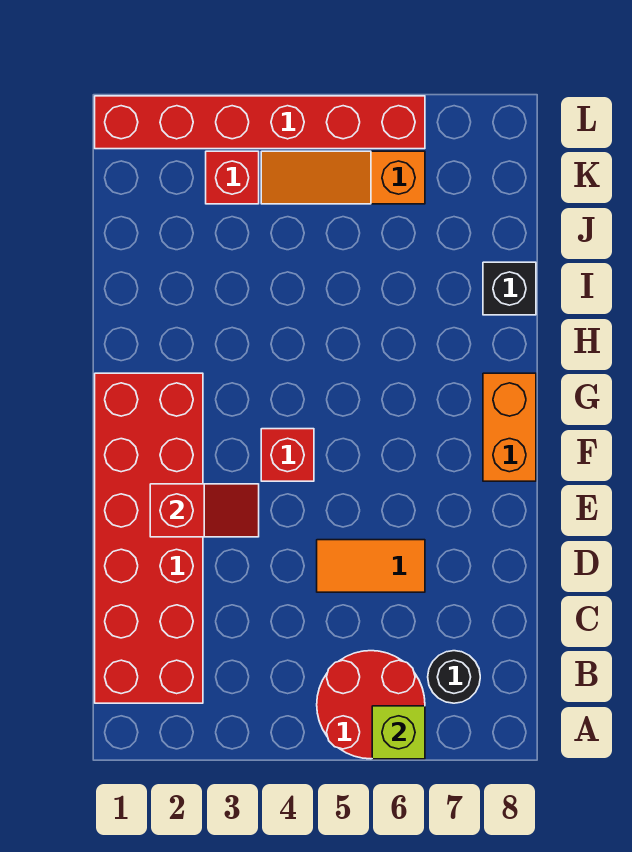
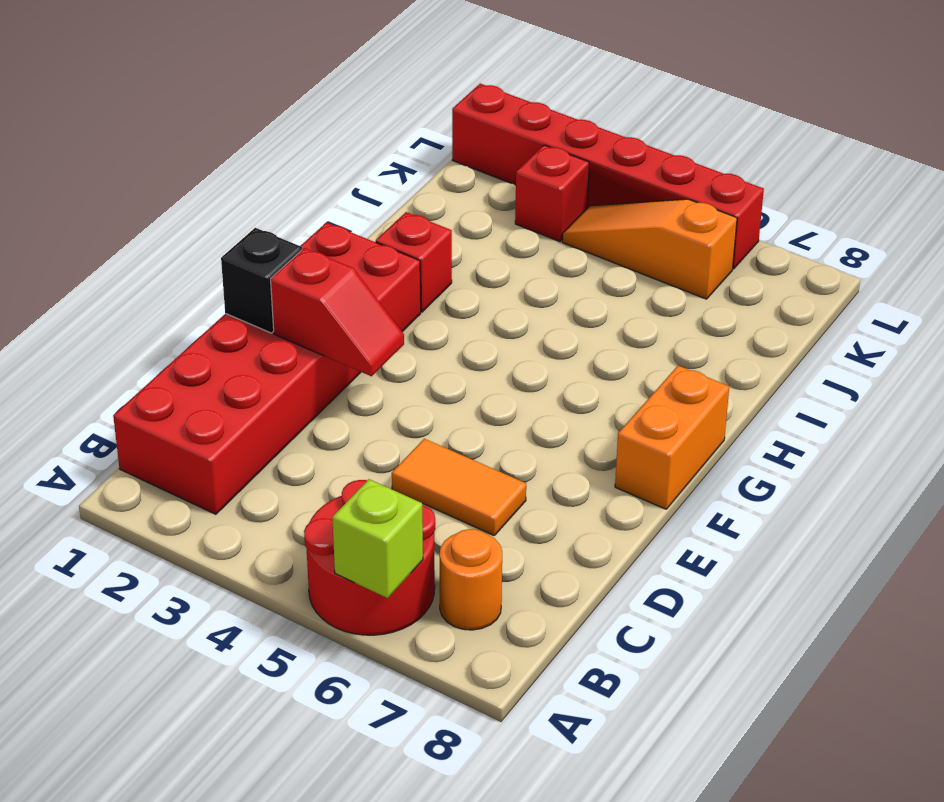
black round brick B7 level 1 -> orange round brick B7 level 1
red brick F4 level 1 -> red brick H2 level 1
black brick I8 level 1 -> black brick E1 level 2

